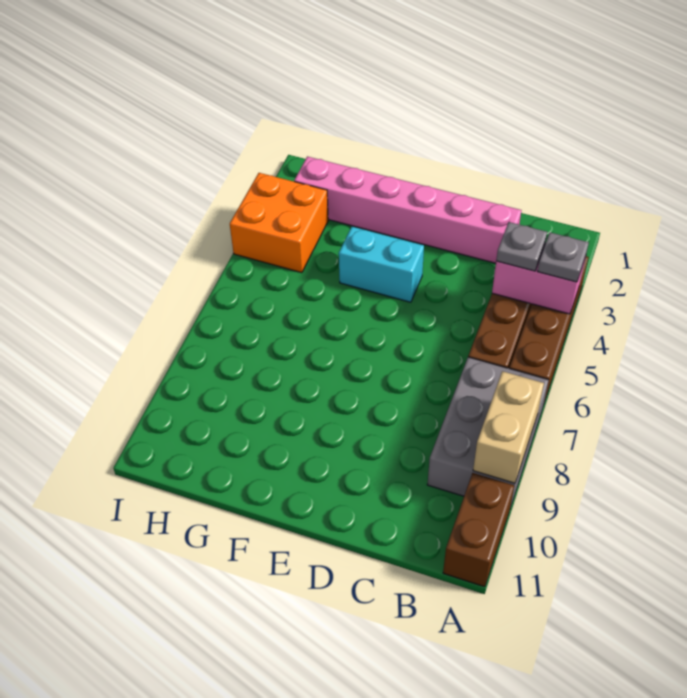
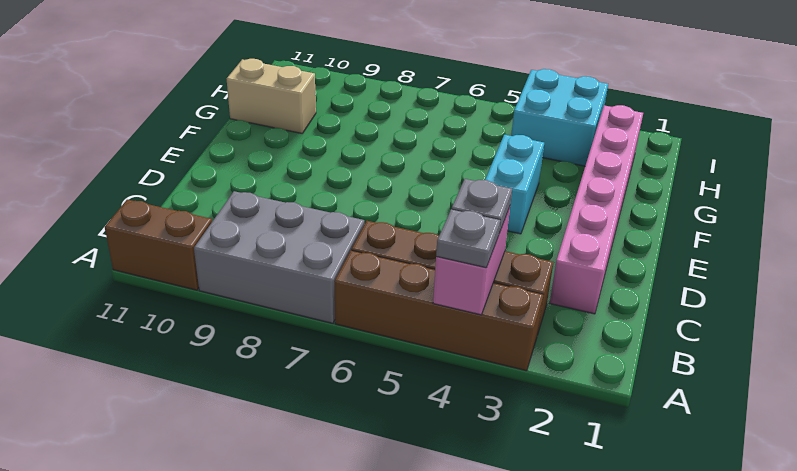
tan brick A8:A9 level 2 -> tan brick G10:G11 level 1
orange brick H3:I4 level 1 -> cyan brick H3:I4 level 1

